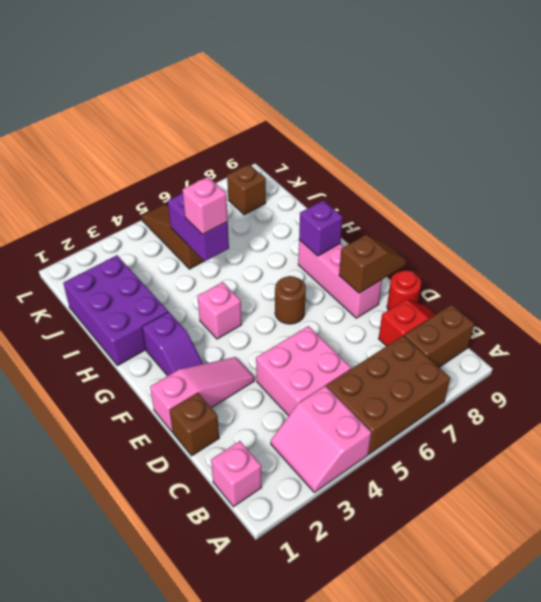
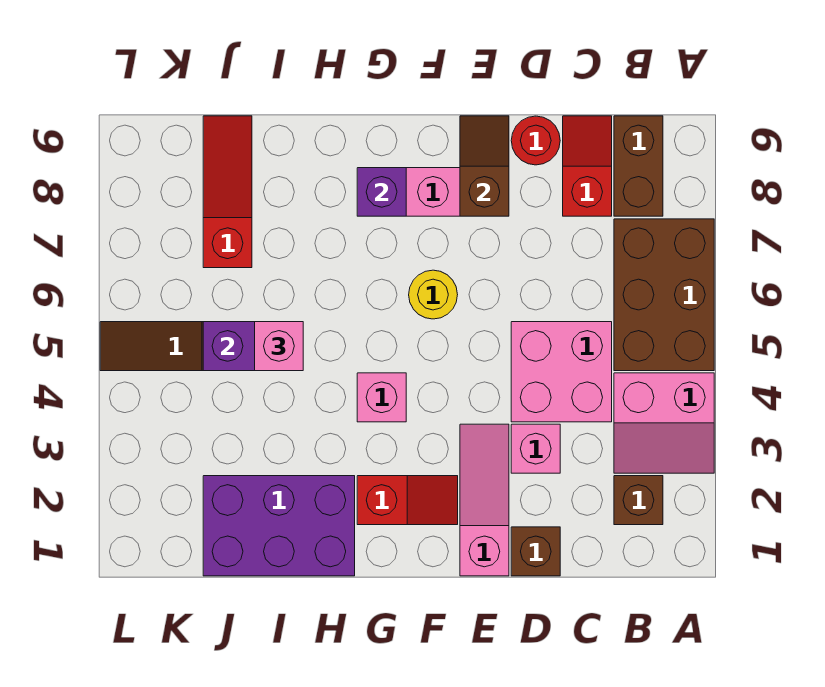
pink brick B1 level 1 -> pink brick D3 level 1
purple slope F2:G2 level 1 top G -> red slope F2:G2 level 1 top G
brown round brick F6 level 1 -> yellow round brick F6 level 1
none -> red slope J7:J9 level 1 top 7
brown brick K8 level 1 -> brown brick B2 level 1

